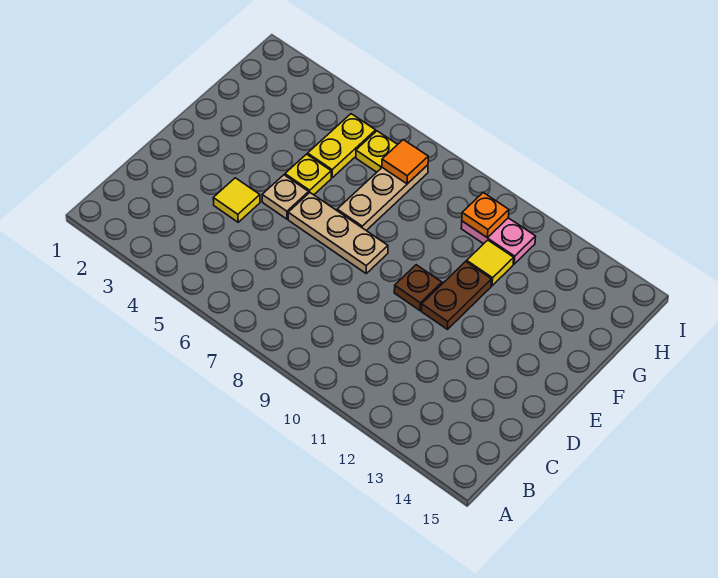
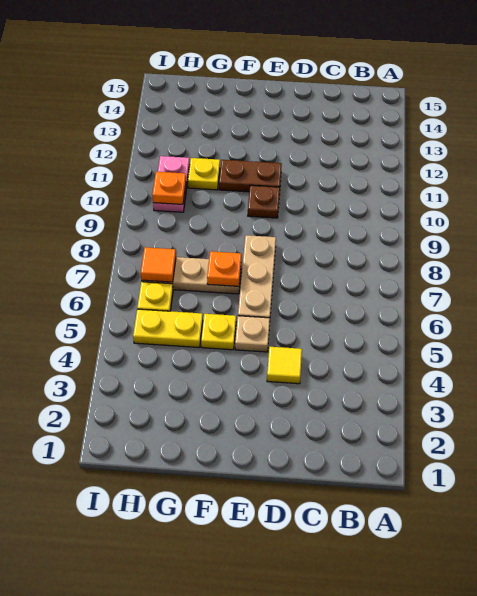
none -> orange plate F7 level 2
yellow tile G11 level 1 -> yellow plate G11 level 1

